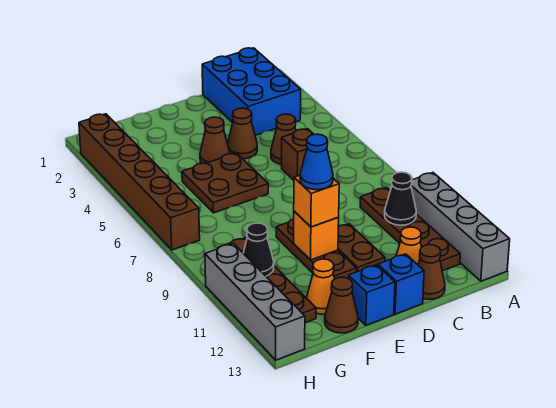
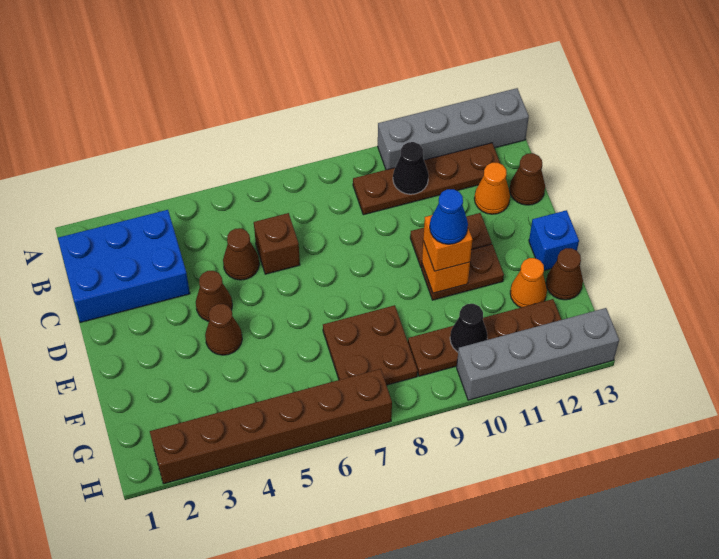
blue brick D13 level 1 -> none
brown plate E5:F6 level 1 -> brown plate F7:G8 level 1
brown plate E9:E11 level 1 -> brown plate E10:E11 level 1

